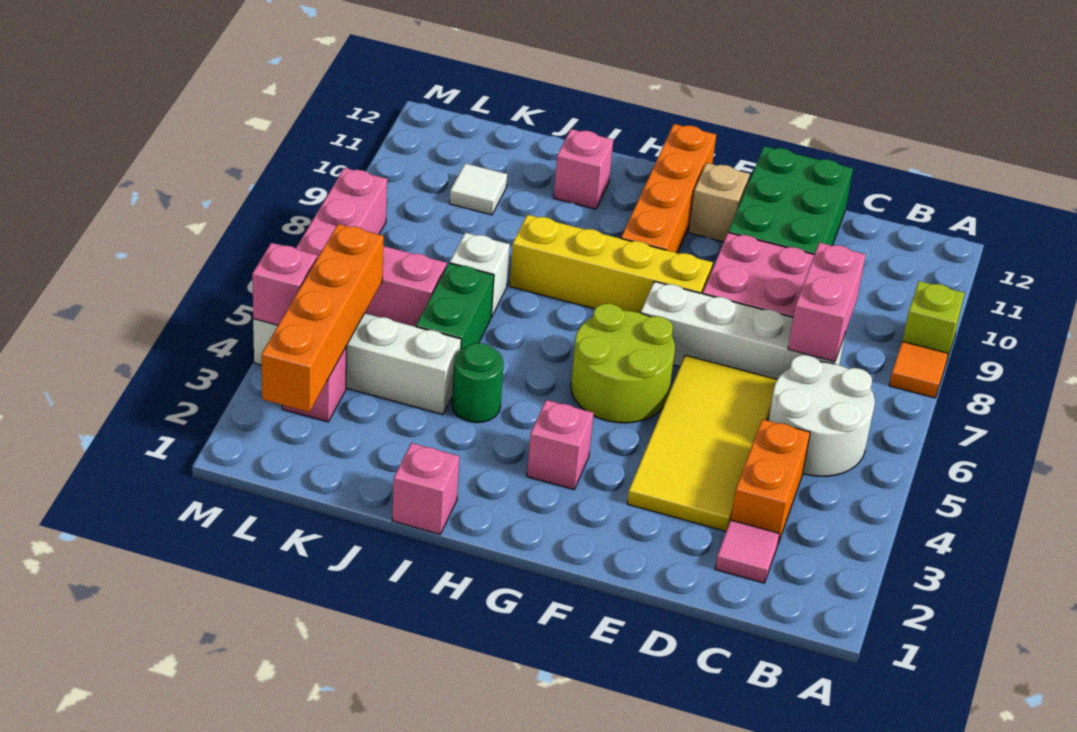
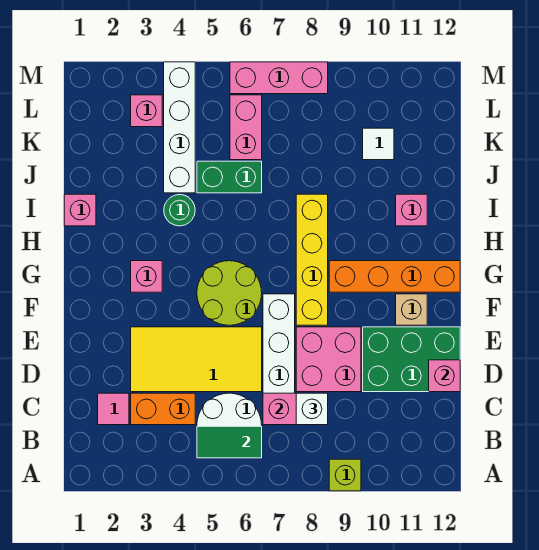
orange tile A8 level 1 -> none
none -> green tile B5:B6 level 2
white brick J7 level 1 -> white brick C8 level 3
orange brick L2:L5 level 2 -> none
pink brick M4 level 2 -> pink brick D12 level 2

